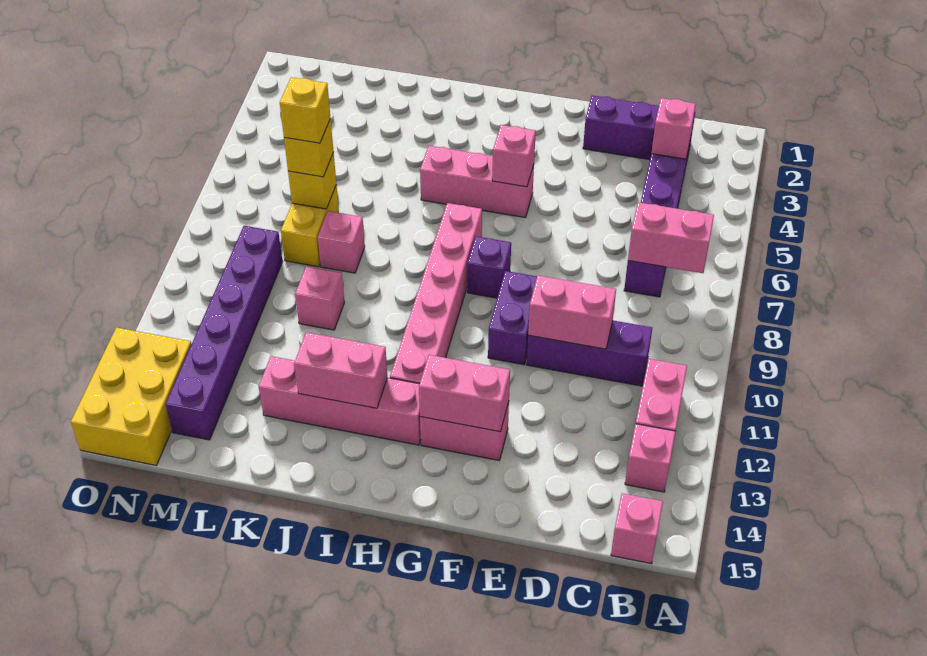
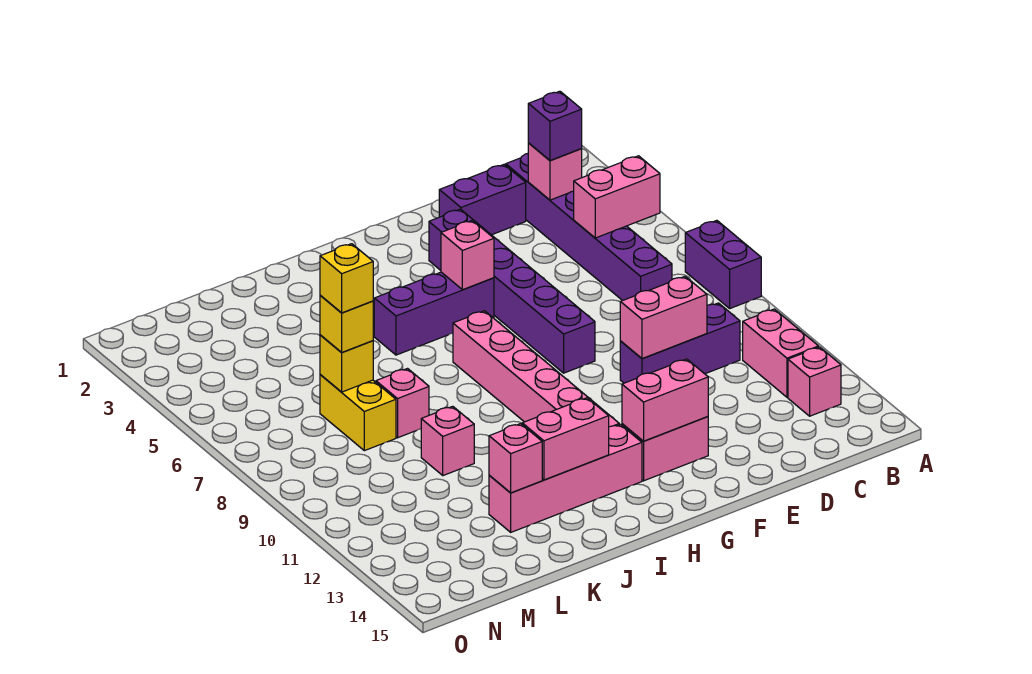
pink brick B7:C7 level 2 -> pink brick B5:C5 level 2
pink brick B15 level 1 -> pink brick K13 level 2
purple brick F9:F10 level 1 -> purple brick A7:A8 level 1
pink brick G5:I5 level 1 -> purple brick G5:I5 level 1
purple brick G8 level 1 -> purple brick C3 level 3
purple brick M9:M14 level 1 -> purple brick F3:F8 level 1
yellow brick N13:O15 level 1 -> none

